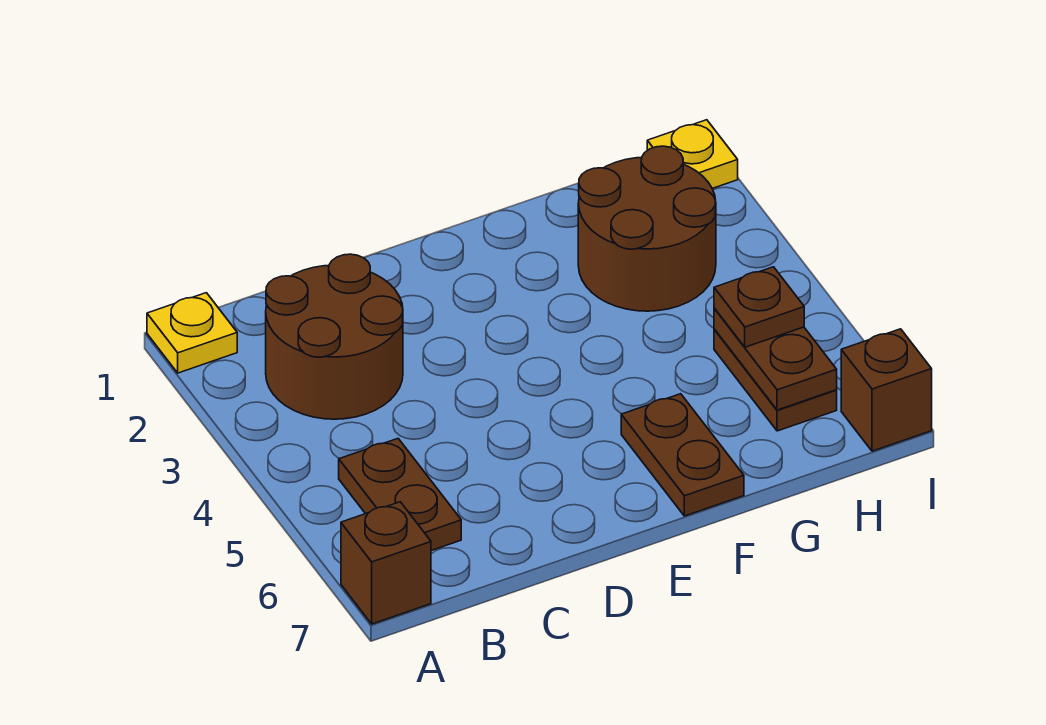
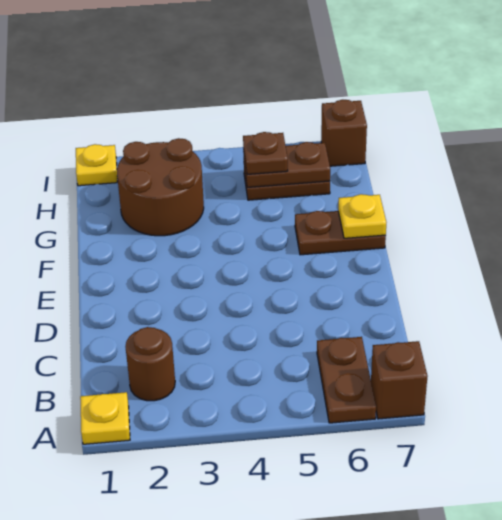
brown round brick B2:C3 level 1 -> brown round brick B2 level 1
brown plate B5:B6 level 1 -> brown plate A6:B6 level 1
none -> yellow plate F7 level 2

